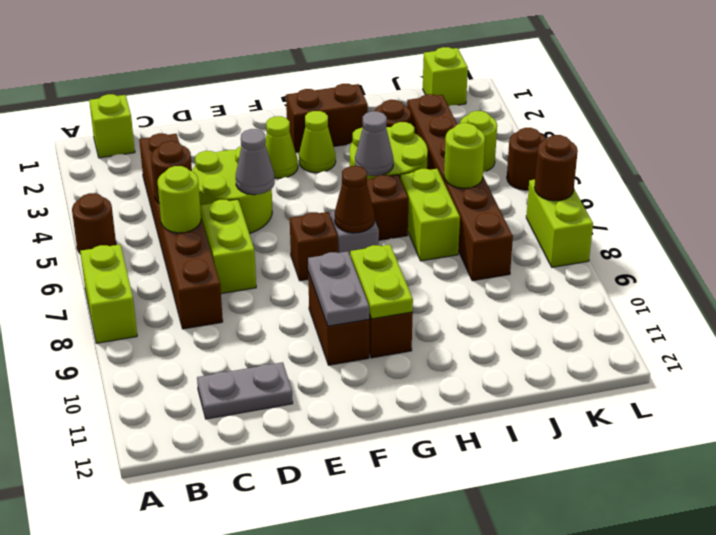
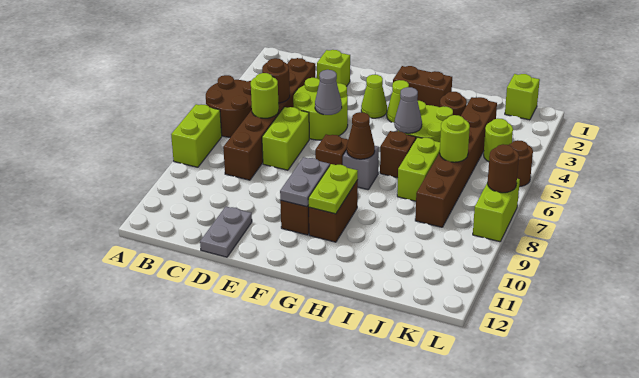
brown round brick A5 level 1 -> brown round brick A5:B6 level 1
lime brick B1 level 1 -> lime brick D2 level 1
grey plate C11:D11 level 1 -> grey plate D11:D12 level 1

